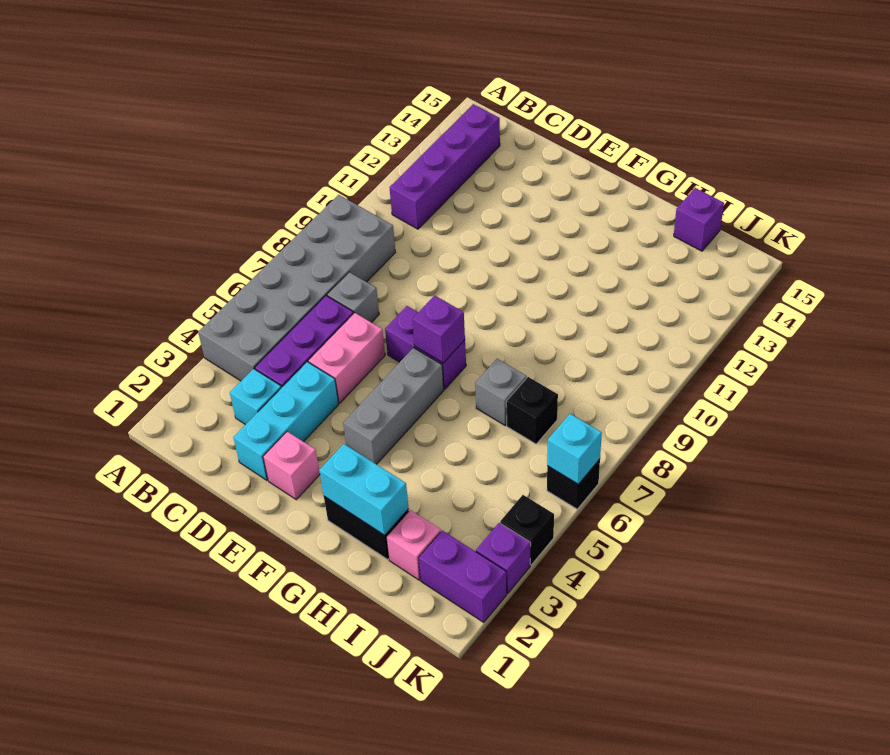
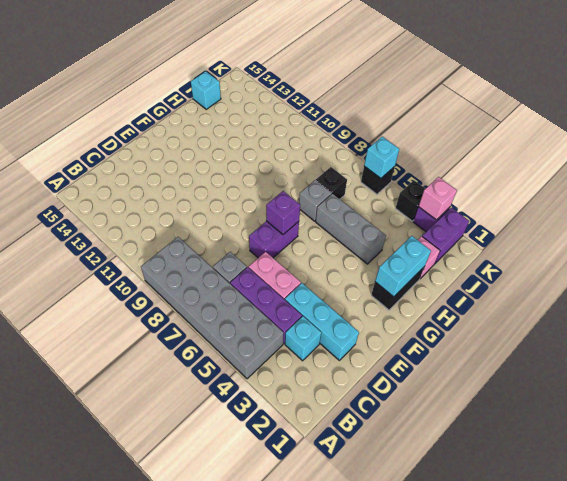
purple brick B11:B14 level 1 -> none
pink brick E2 level 1 -> pink brick K3 level 2
grey brick F4:F6 level 1 -> grey brick H4:H6 level 1
purple brick I15 level 1 -> cyan brick I15 level 1

